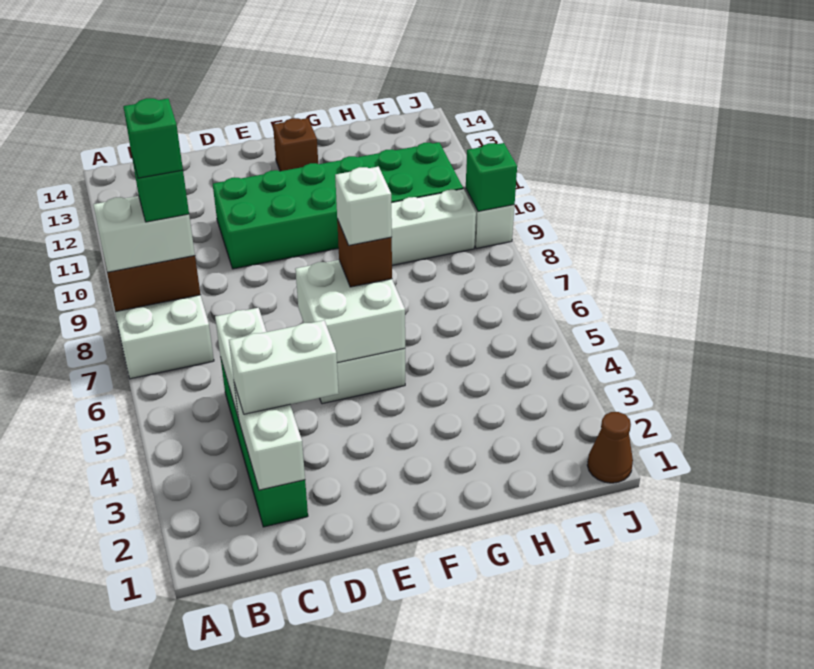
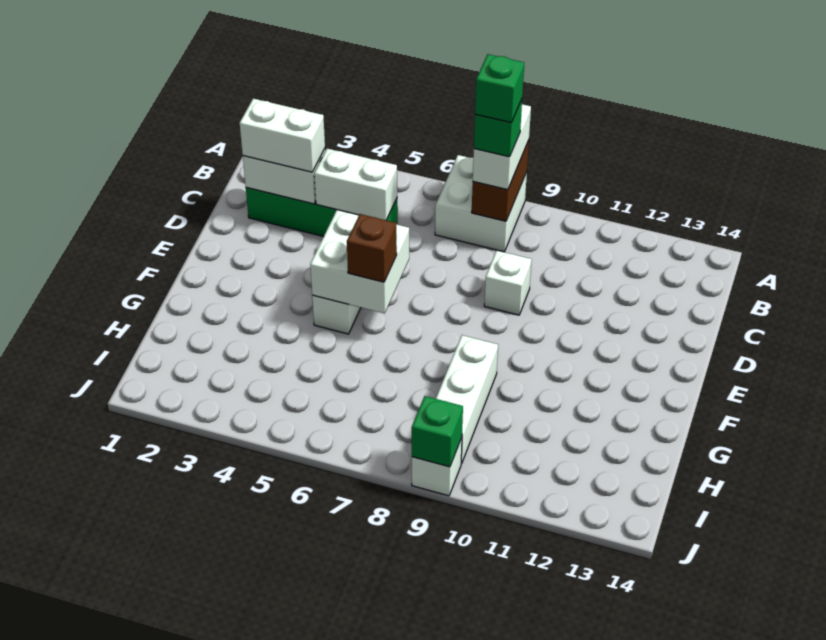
white brick C3:D3 level 3 -> white brick C2:C3 level 3
green brick D10:I11 level 1 -> none
white brick F6 level 4 -> white brick D9 level 1
brown brick F13 level 1 -> none
brown cone J1 level 1 -> none

